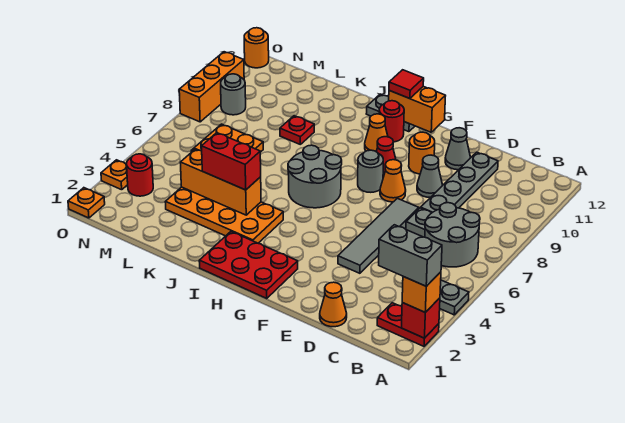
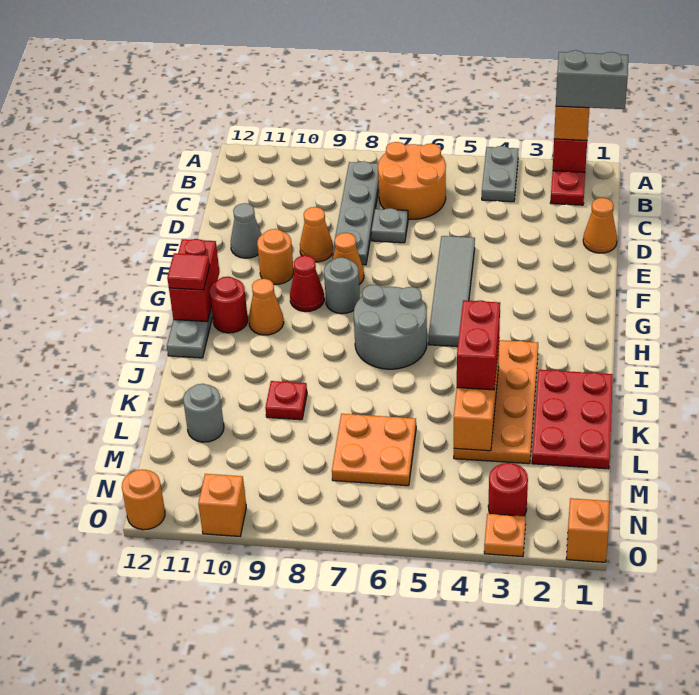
grey brick A2:B2 level 4 -> grey brick A1:A2 level 4
grey round brick B6:C7 level 1 -> orange round brick B6:C7 level 1
grey plate D8:D11 level 1 -> grey plate B8:E8 level 1
grey tile E4:E7 level 1 -> grey tile E5:H5 level 1
grey cone E9 level 1 -> orange cone E9 level 1
red plate G1:I2 level 1 -> red plate J1:L2 level 1
orange brick G12:H12 level 2 -> red brick G12:H12 level 2
grey round brick N9 level 1 -> grey round brick L11 level 1
orange plate O1 level 1 -> orange brick O1 level 1
orange brick O8:O10 level 1 -> orange brick O10 level 1

